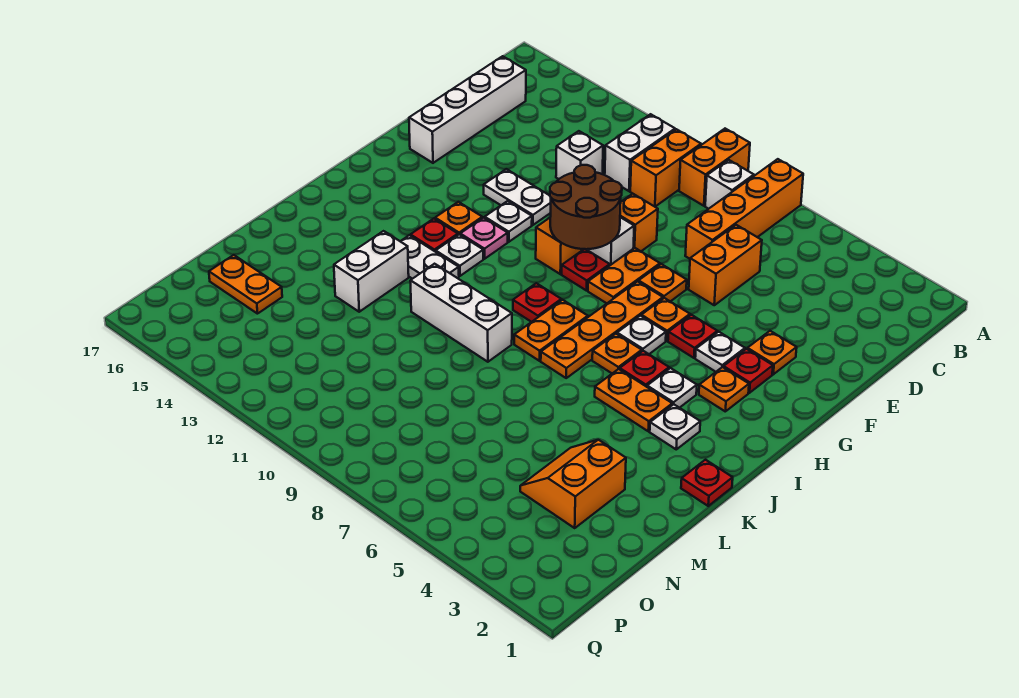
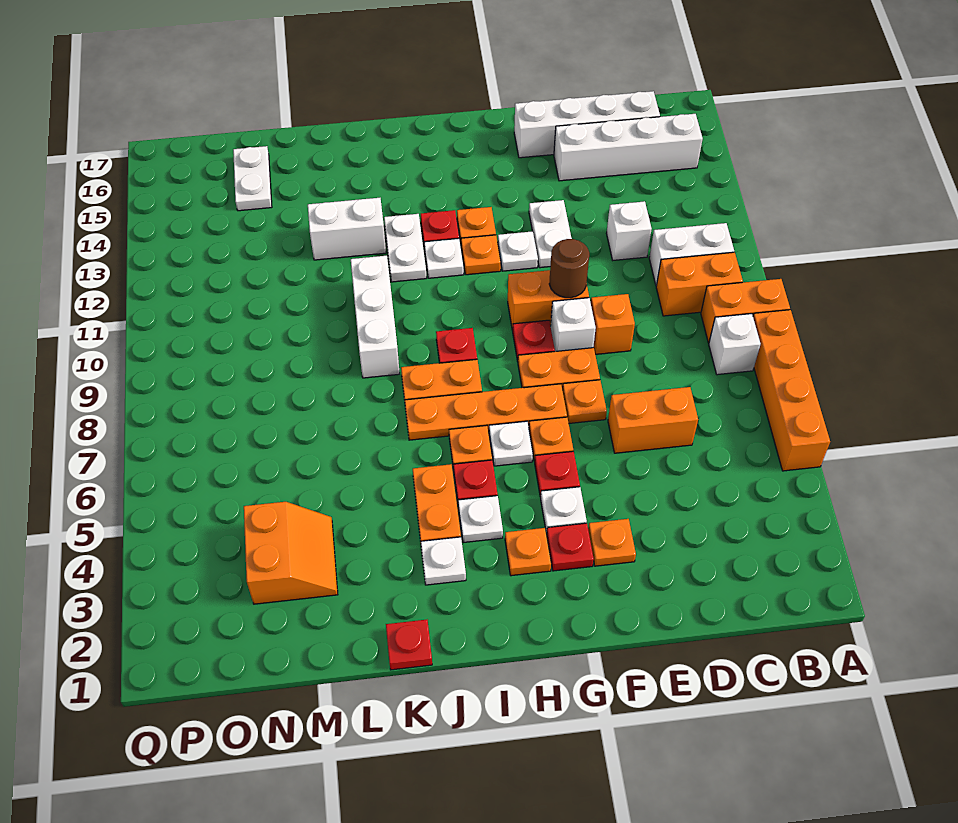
orange brick A7:D7 level 1 -> orange brick A5:A8 level 1
none -> white brick B15:E15 level 1
brown round brick F9:G10 level 2 -> brown round brick F10 level 2
pink plate H12 level 1 -> orange plate H12 level 1
orange slope M3:N4 level 1 top 3 -> orange slope M3:N4 level 1 top N
orange plate N15:N16 level 1 -> white plate N15:N16 level 1

